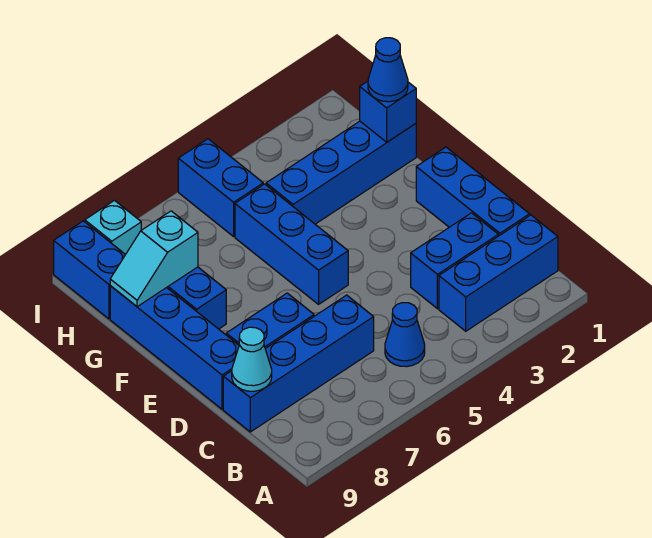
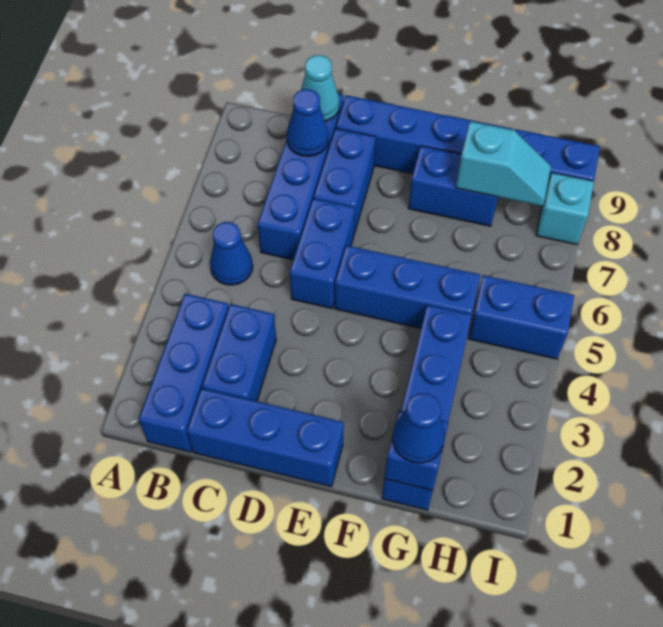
none -> blue cone C8 level 2
none -> blue brick D5:D6 level 1
cyan slope G8:G9 level 2 top 8 -> cyan slope G8:H8 level 2 top G

